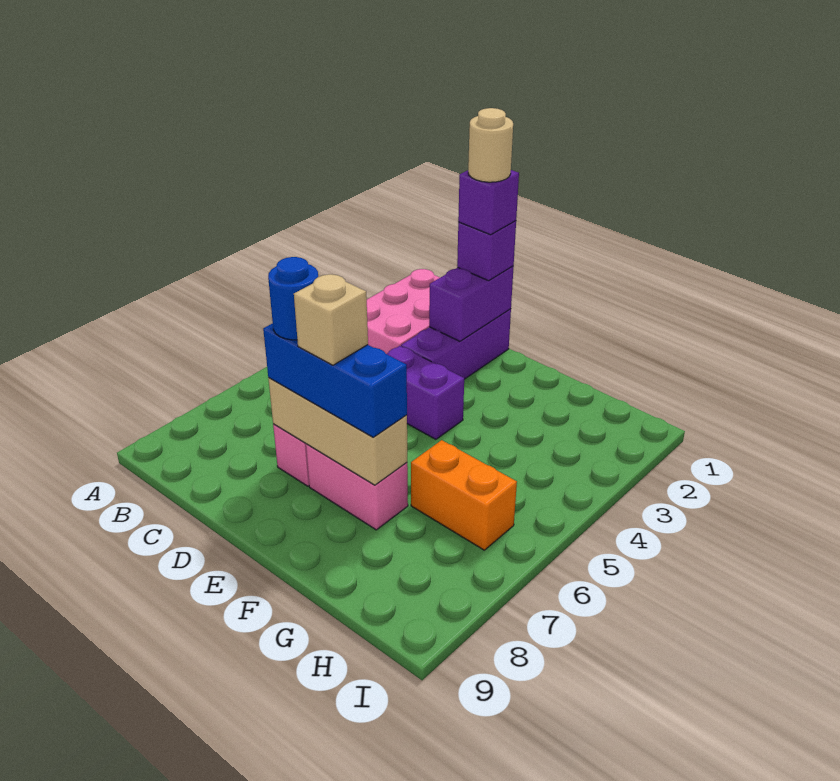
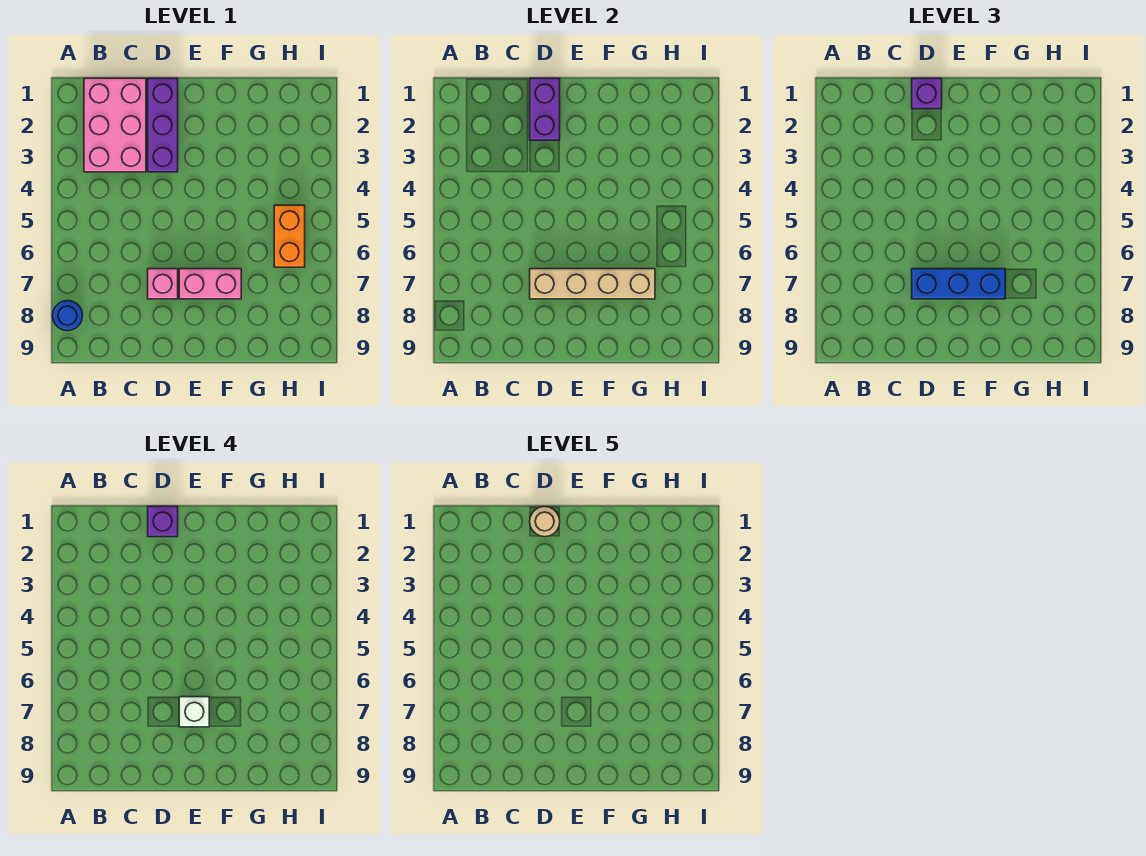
purple brick D4:E4 level 1 -> none
tan brick D7:F7 level 2 -> tan brick D7:G7 level 2
blue round brick D7 level 4 -> blue round brick A8 level 1
tan brick E7 level 4 -> white brick E7 level 4
orange brick G6:H6 level 1 -> orange brick H5:H6 level 1

